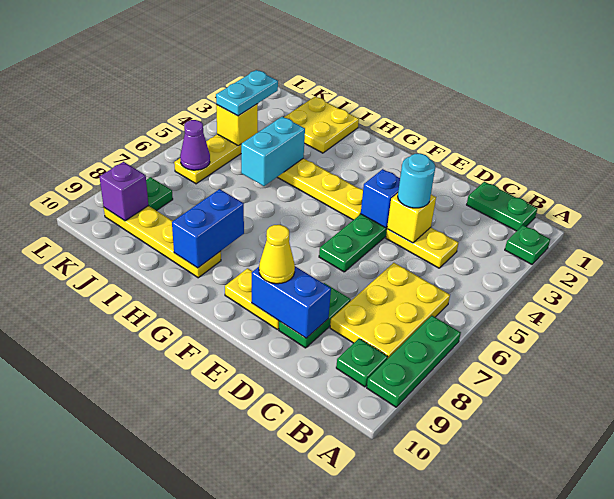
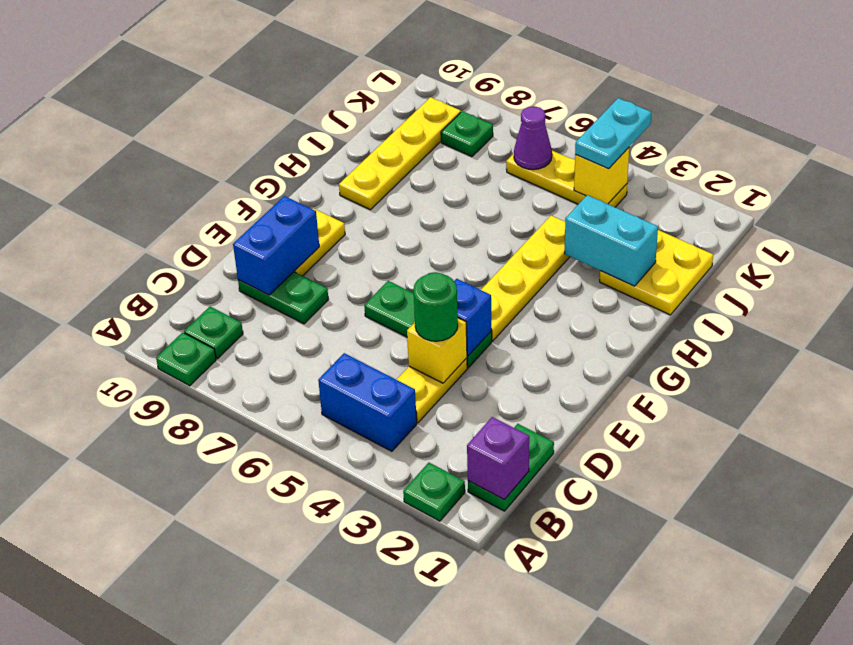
green plate A7:A9 level 1 -> green plate A9 level 1
yellow plate B6:C8 level 1 -> none
cyan round brick D4 level 3 -> green round brick D4 level 3
yellow cone E9 level 3 -> none
blue brick H8:H9 level 2 -> blue brick B4:B5 level 1
cyan brick I4:I5 level 2 -> cyan brick I2:I3 level 2
cyan plate K3:K4 level 3 -> cyan plate K4:L4 level 3
purple brick K9 level 2 -> purple brick B1 level 2

